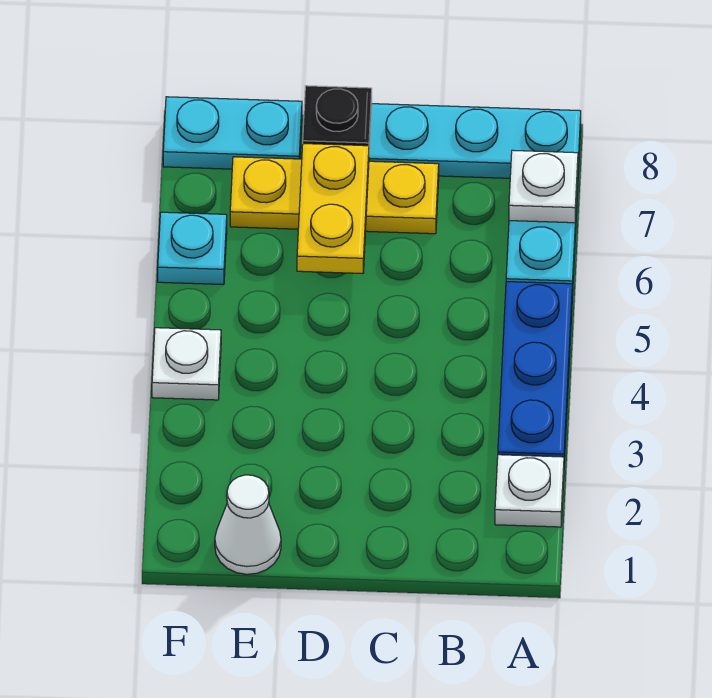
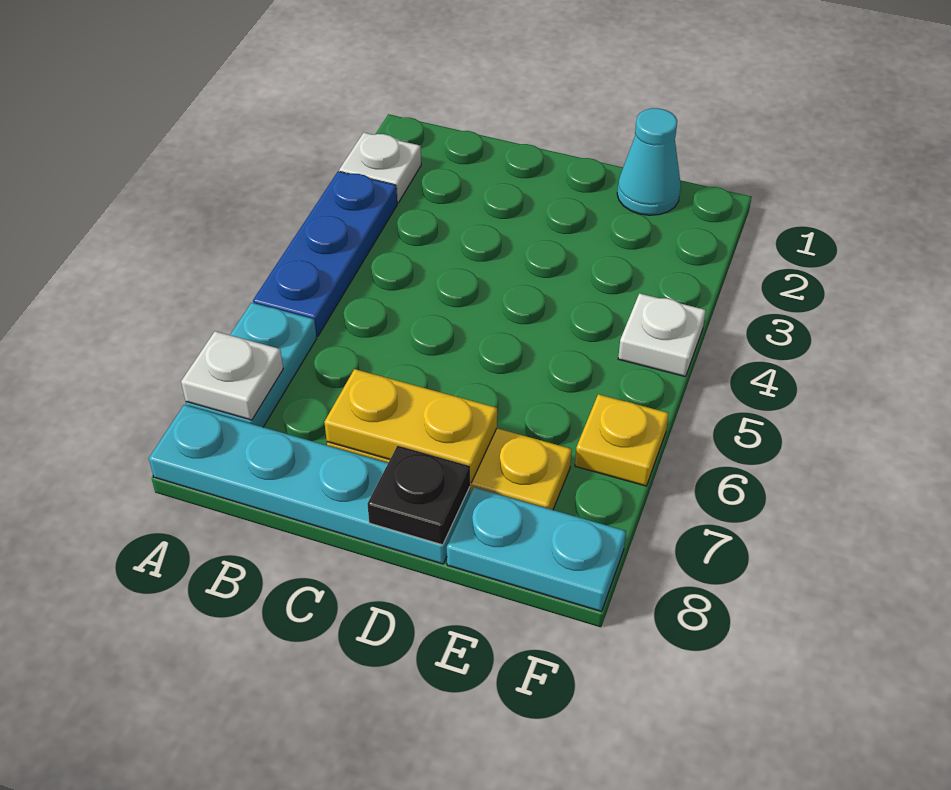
yellow plate D6:D7 level 2 -> yellow plate C7:D7 level 2
white cone E1 level 1 -> cyan cone E1 level 1
cyan plate F6 level 1 -> yellow plate F6 level 1

